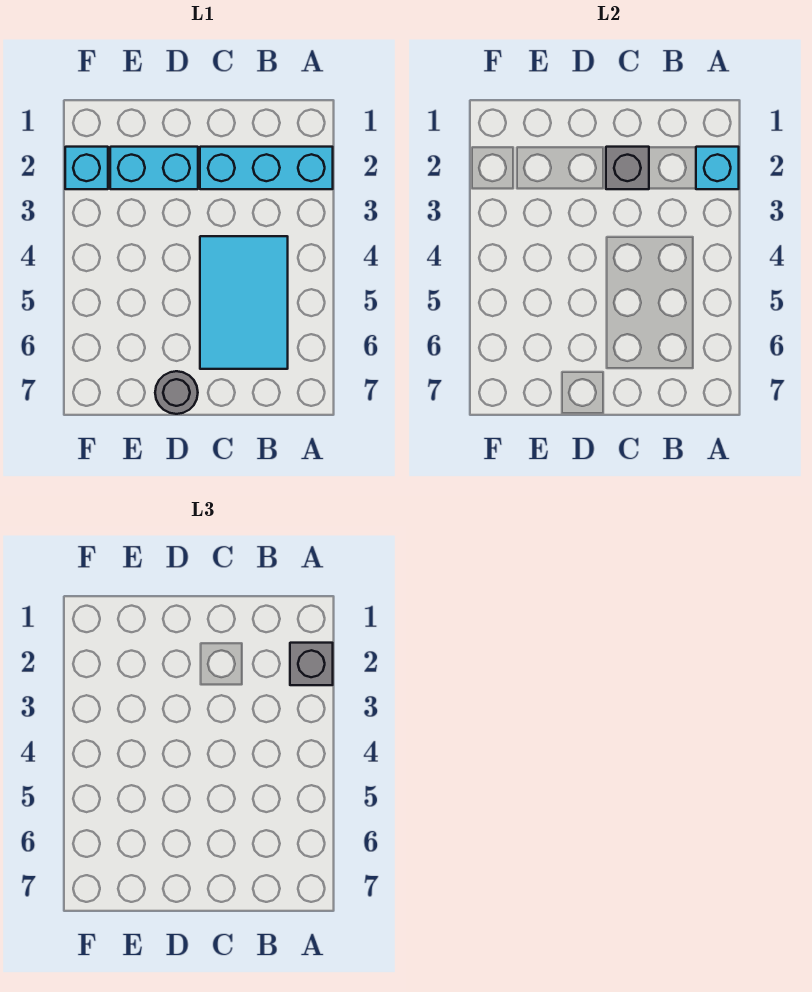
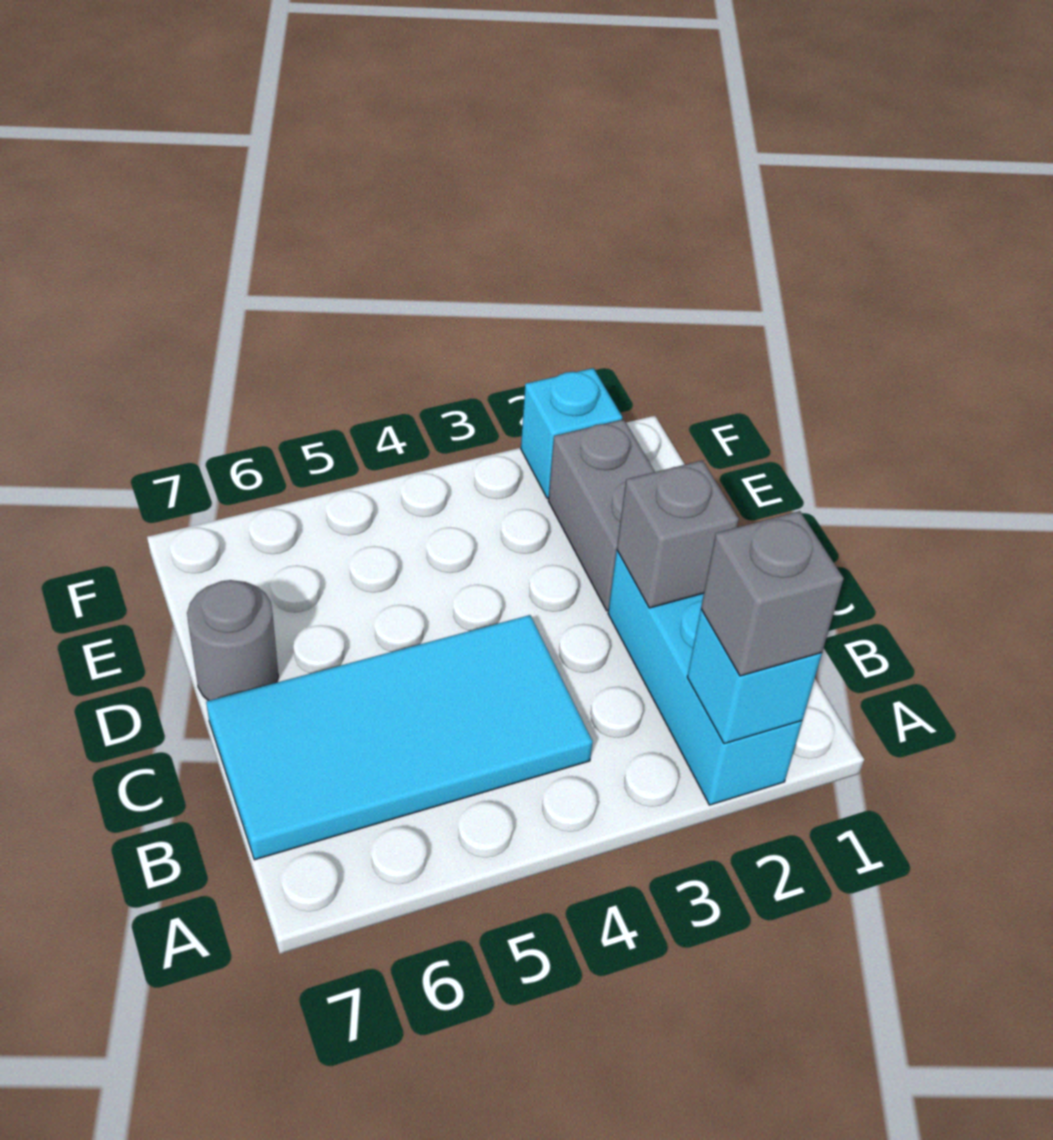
cyan tile B4:C6 level 1 -> cyan tile B4:C7 level 1
cyan brick D2:E2 level 1 -> grey brick D2:E2 level 1

